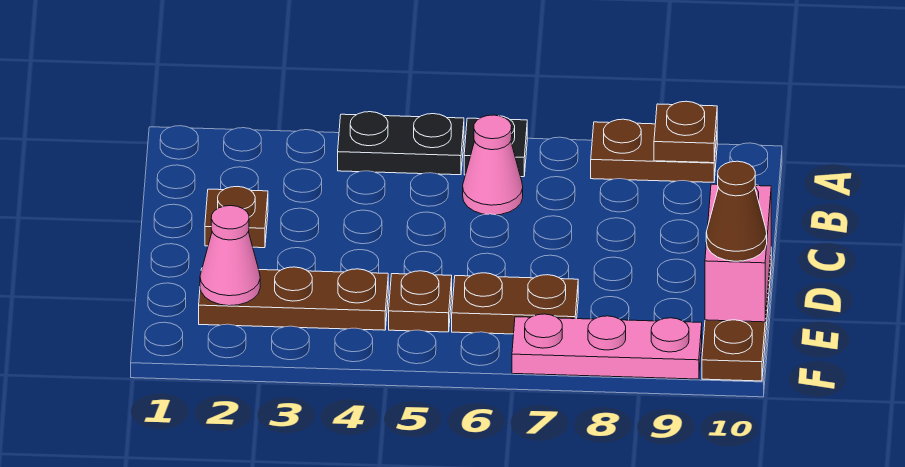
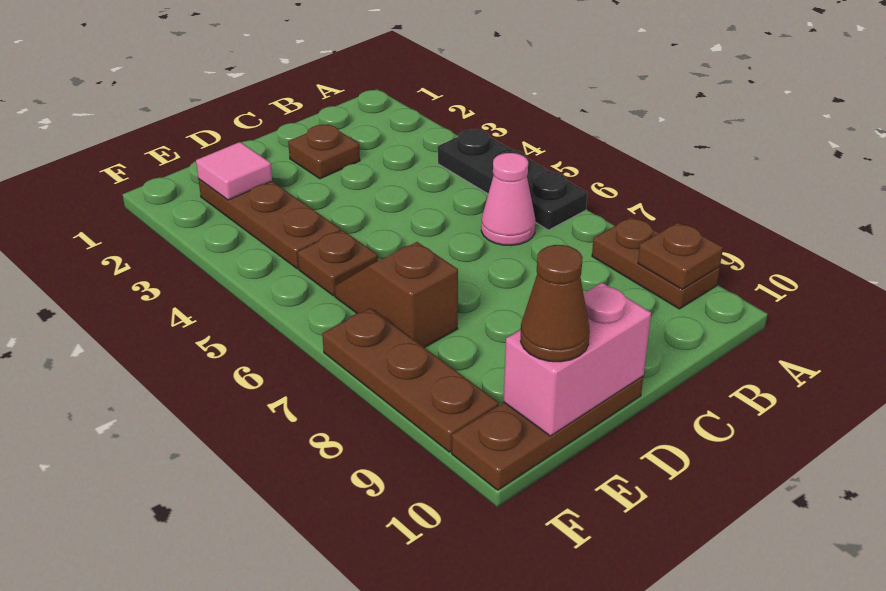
pink cone E2 level 2 -> pink tile E2 level 2
brown plate E6:E7 level 1 -> brown slope E6:E7 level 1 top 7
pink plate F7:F9 level 1 -> brown plate F7:F9 level 1

